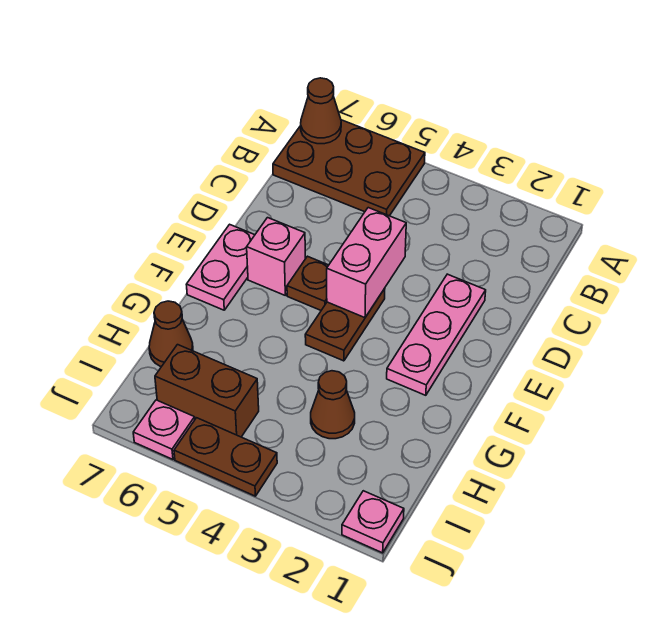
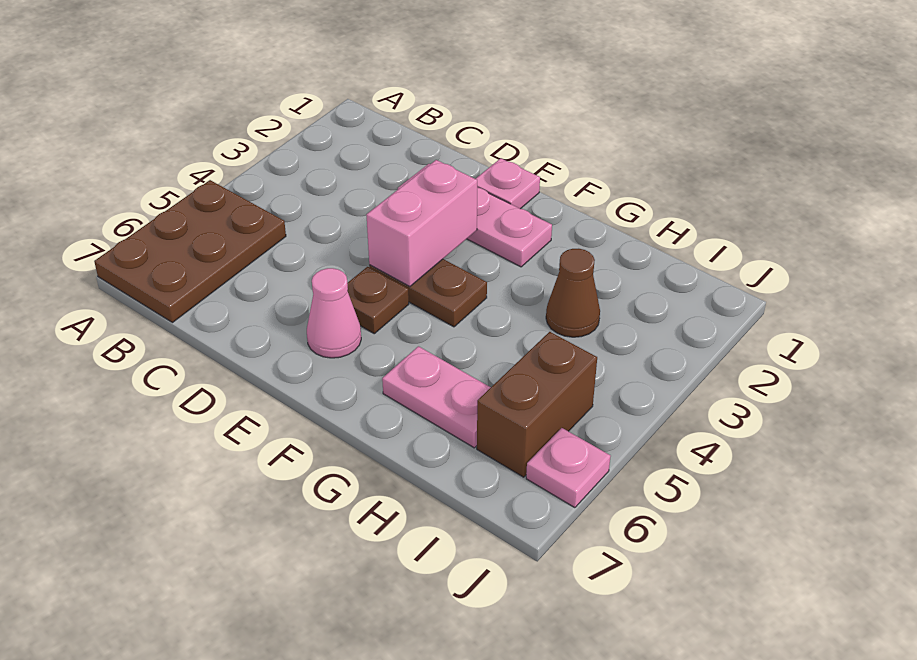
brown cone A7 level 2 -> none
pink brick D4:E4 level 2 -> pink brick E3:E4 level 2
pink brick E6 level 1 -> pink cone E6 level 1
pink plate E7:F7 level 1 -> pink plate G6:H6 level 1
brown cone H7 level 1 -> none
pink plate J1 level 1 -> pink plate E1 level 1
brown plate J4:J5 level 1 -> none

